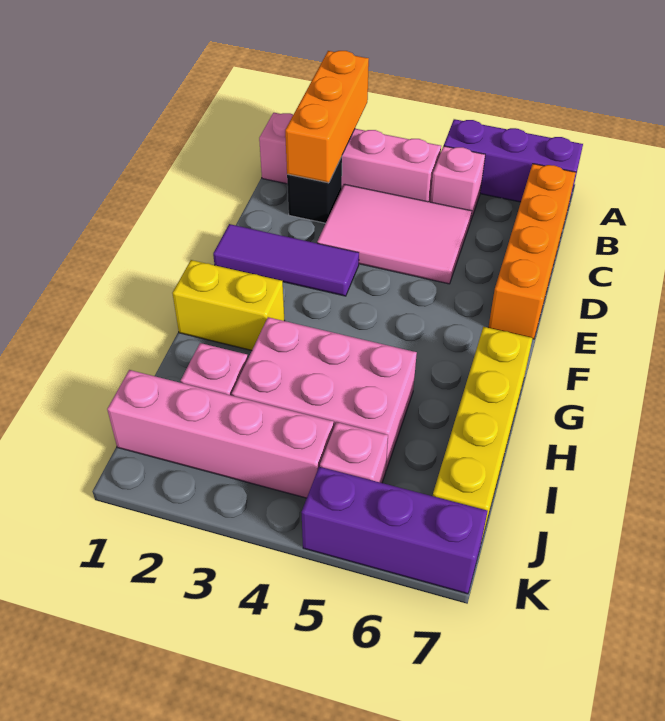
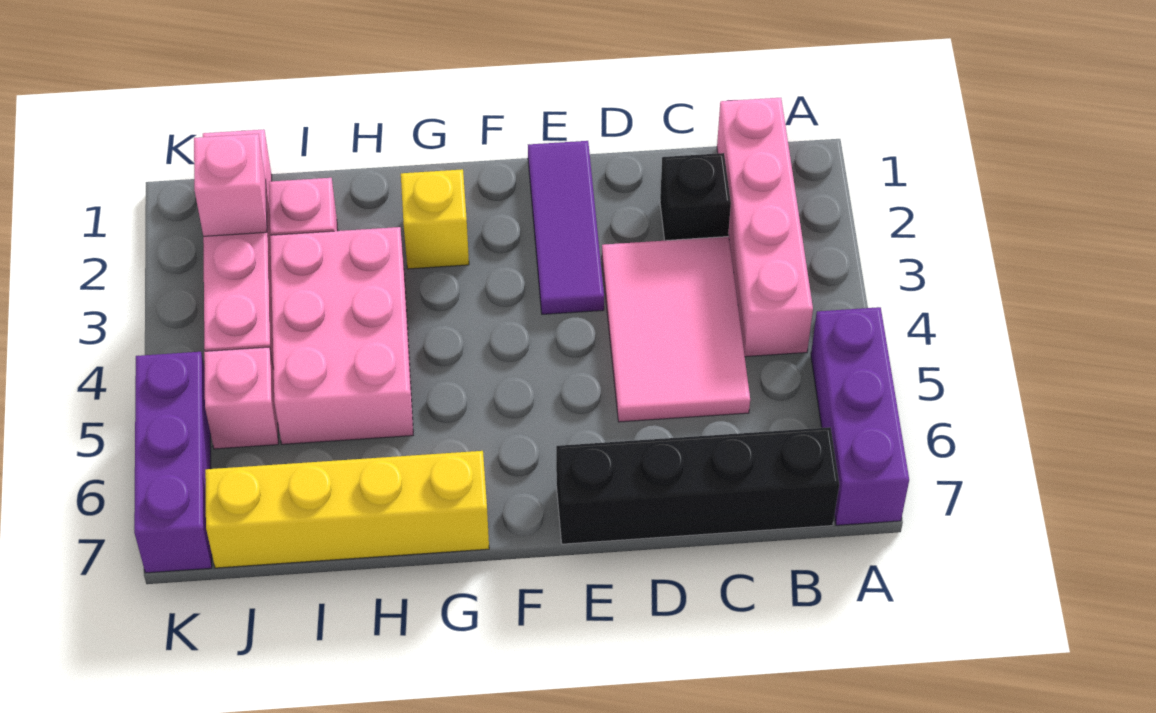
orange brick A2:C2 level 2 -> none
pink brick B5 level 1 -> pink brick J2 level 2
orange brick B7:E7 level 1 -> black brick B7:E7 level 1
yellow brick G1:G2 level 1 -> yellow brick G2 level 1

